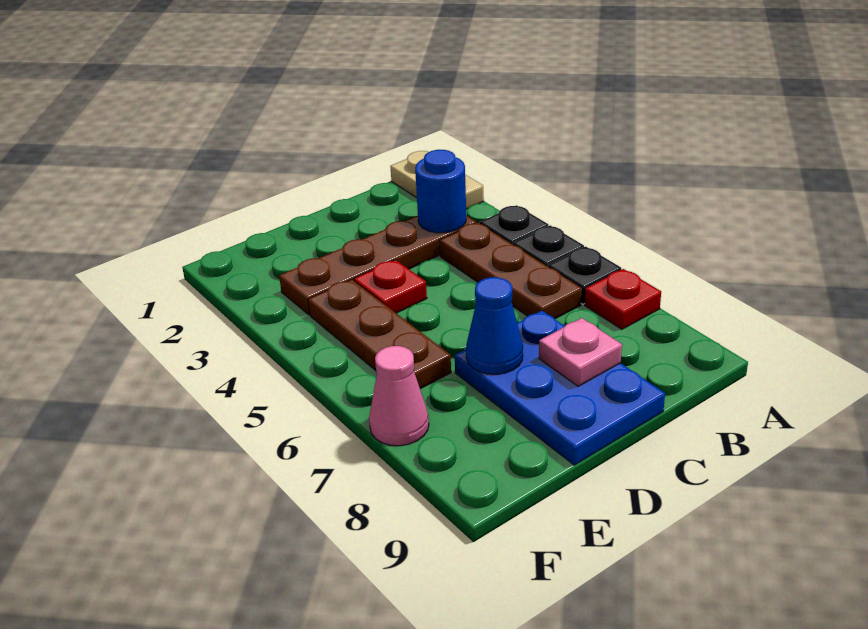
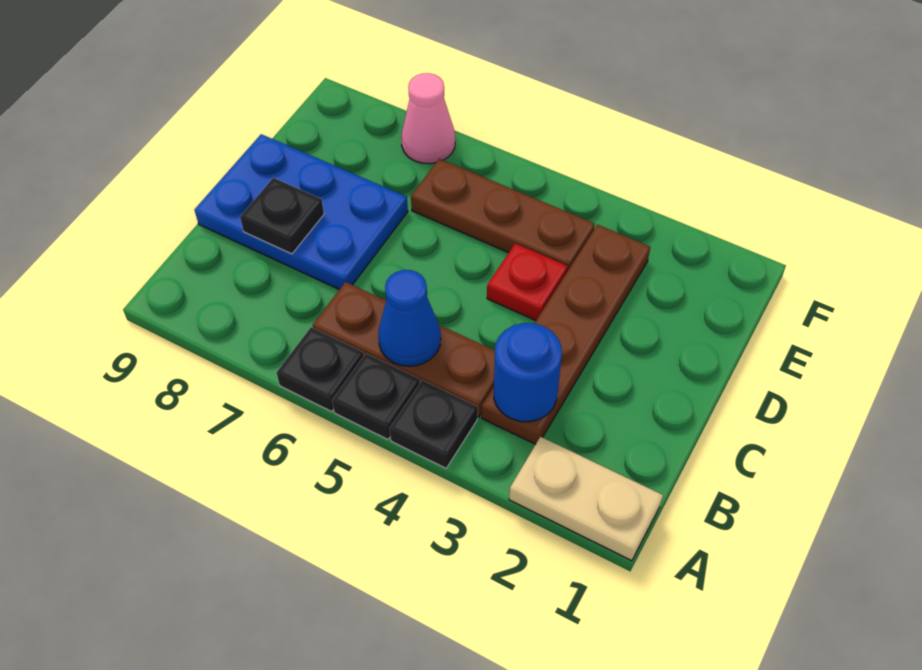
red plate A7 level 1 -> none
pink plate C8 level 2 -> black plate C8 level 2
blue cone D7 level 2 -> blue cone B5 level 2

